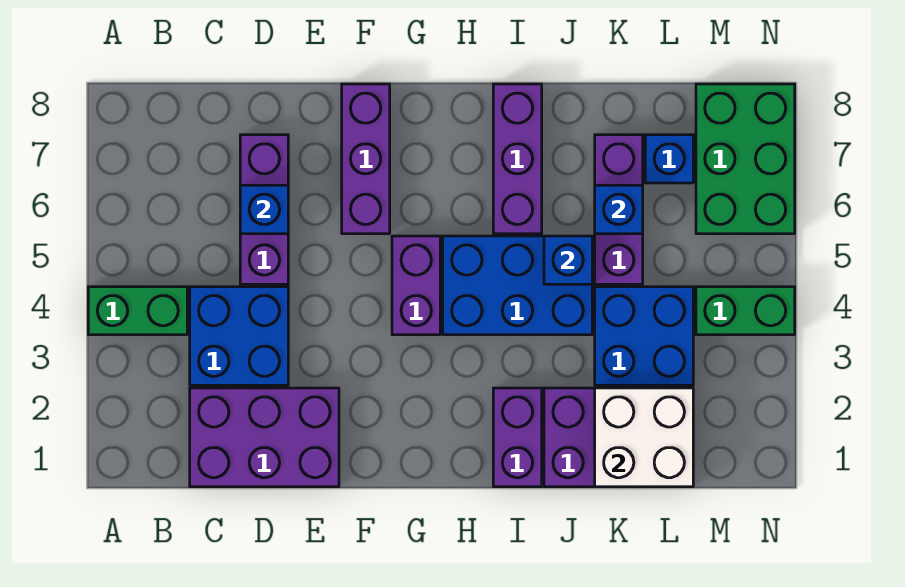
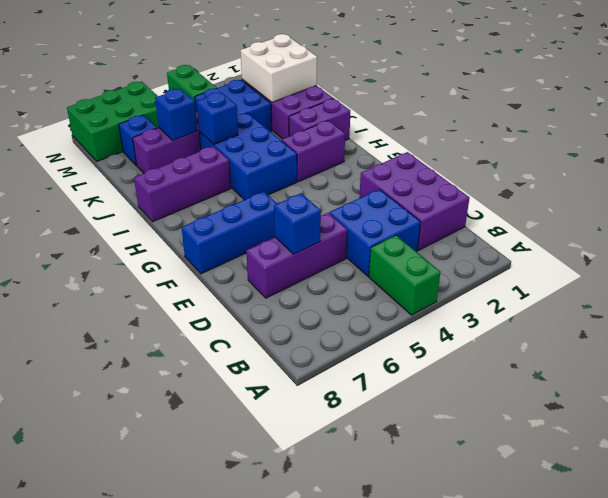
purple brick F6:F8 level 1 -> blue brick F6:F8 level 1
purple brick G4:G5 level 1 -> purple brick H2:H3 level 1

